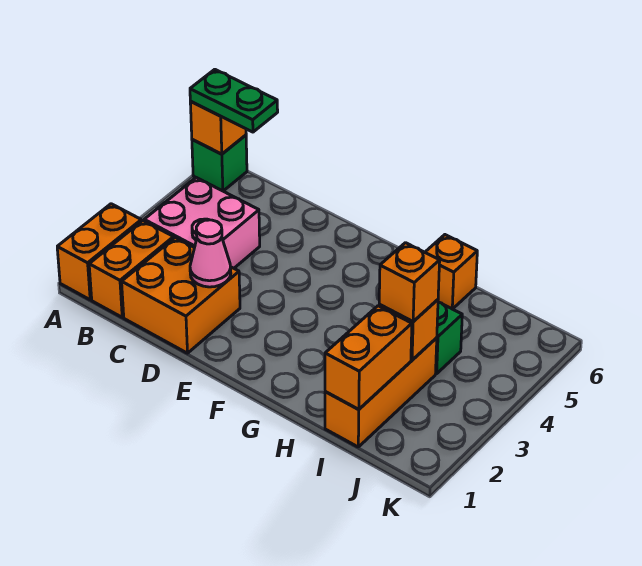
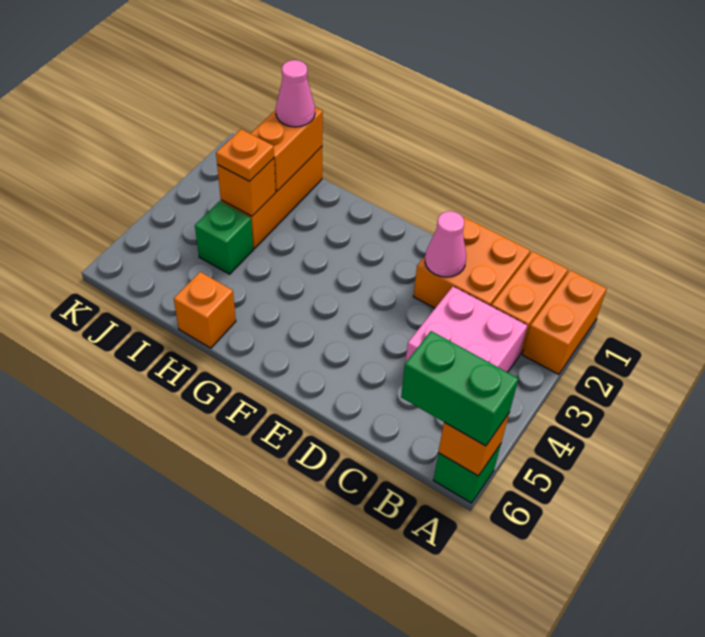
green plate A6:B6 level 3 -> green brick A6:B6 level 3
none -> pink cone I1 level 3
orange brick I3 level 3 -> orange plate I3 level 3

